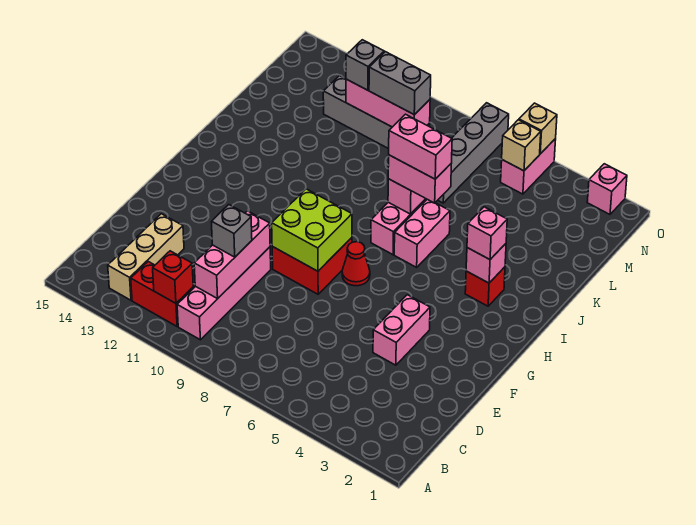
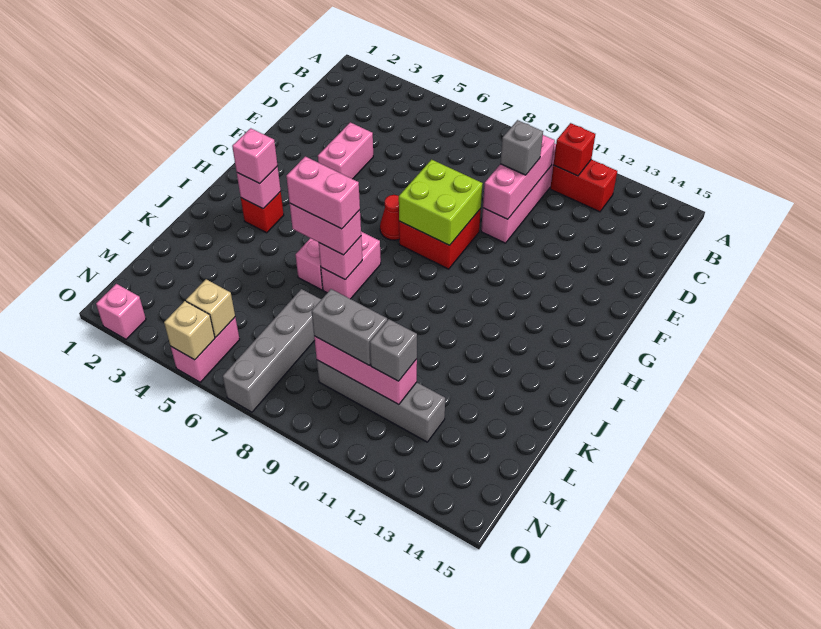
tan brick B13:D13 level 1 -> none

